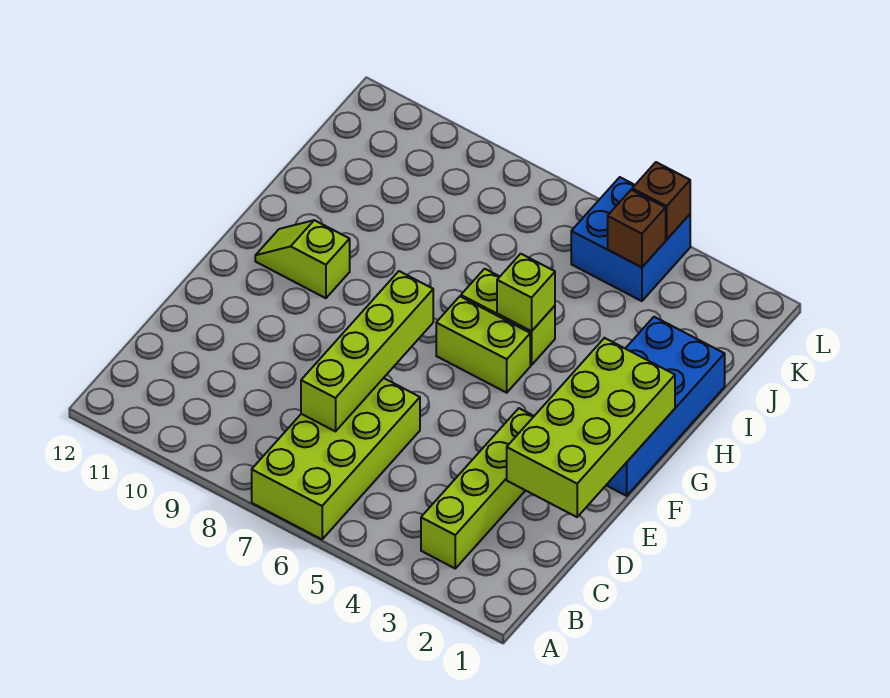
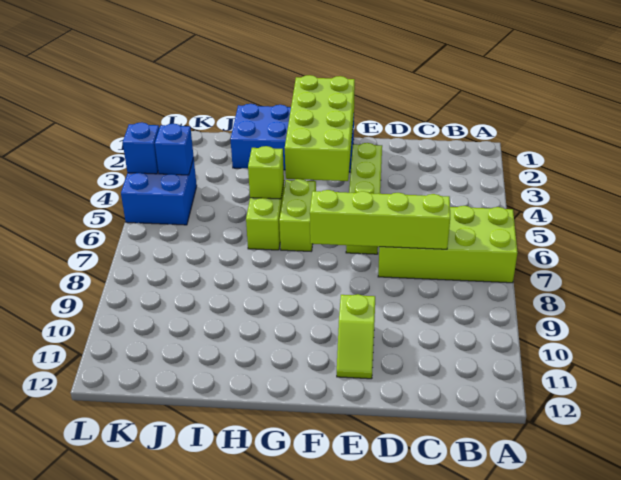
lime brick B3:E3 level 1 -> lime brick E3:E6 level 1
lime brick D1:G2 level 2 -> lime brick F1:G4 level 2
lime slope G10:G11 level 1 top 10 -> lime slope E10:E11 level 1 top 10
brown brick K4 level 2 -> blue brick K4 level 2
brown brick L4 level 2 -> blue brick L4 level 2

